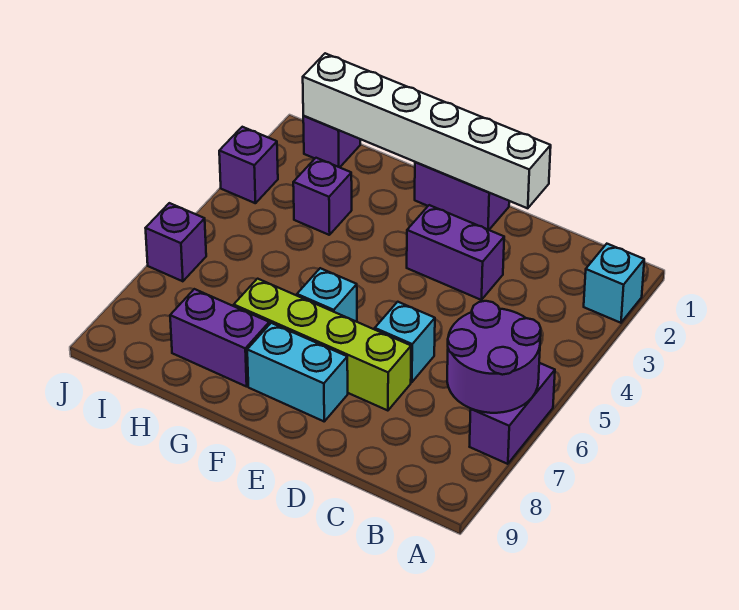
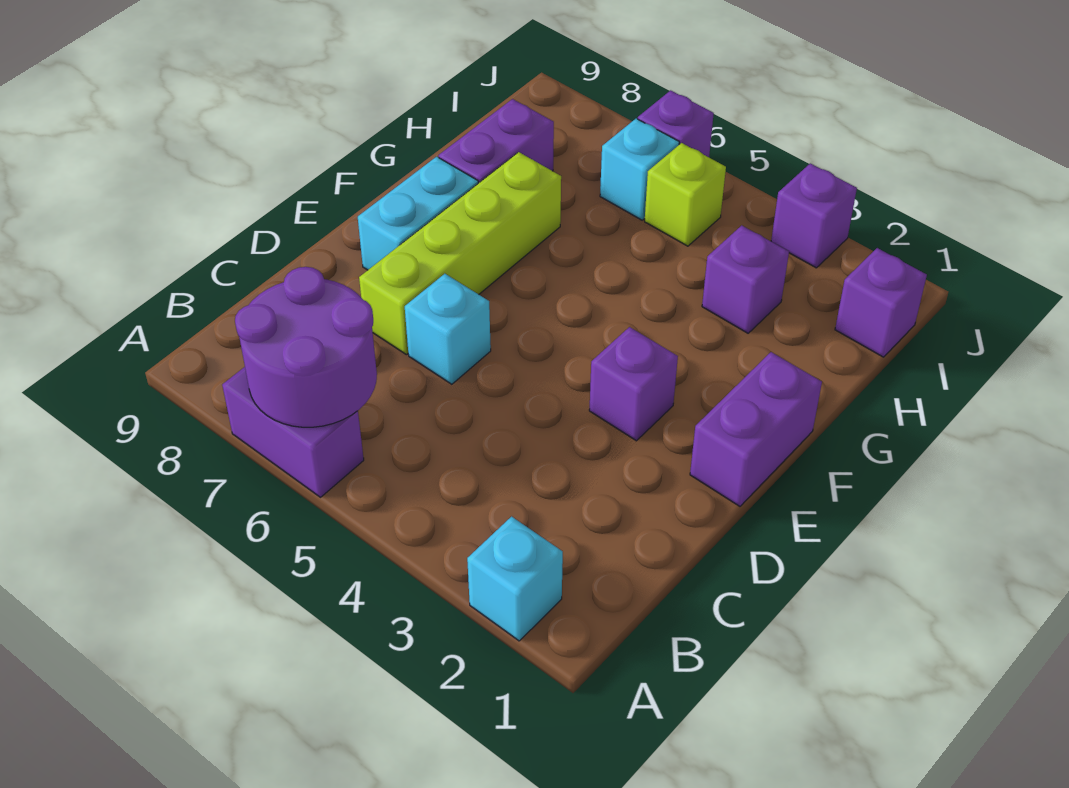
white brick D1:I1 level 2 -> none
purple brick D3:E3 level 1 -> purple brick E3 level 1
cyan brick F6 level 1 -> cyan brick I6 level 1
none -> lime brick I5 level 1

